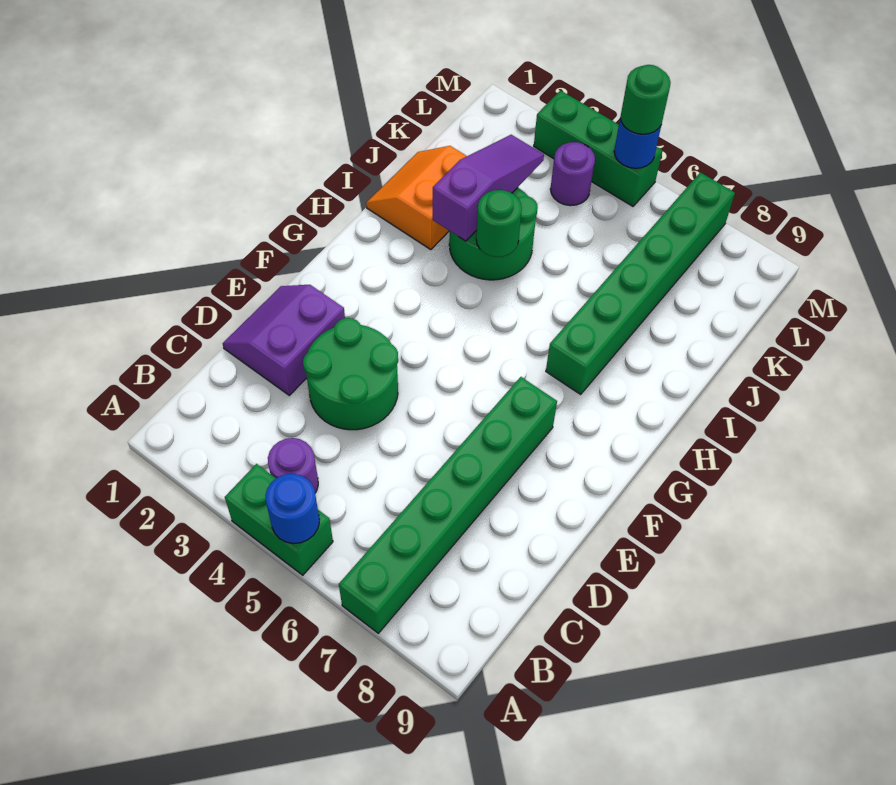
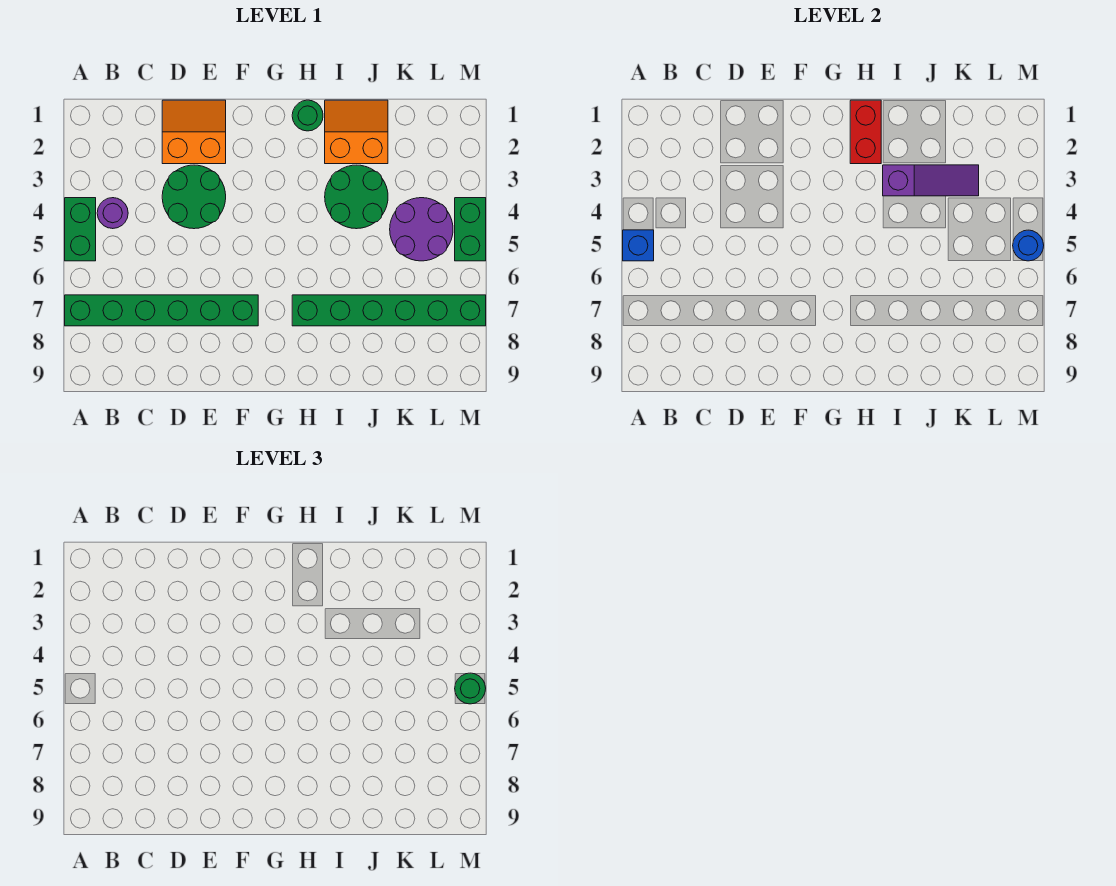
blue round brick A5 level 2 -> blue brick A5 level 2
purple slope D1:E2 level 1 top 2 -> orange slope D1:E2 level 1 top 2
none -> red brick H1:H2 level 2
green round brick I4 level 2 -> green round brick H1 level 1
purple round brick L4 level 1 -> purple round brick K4:L5 level 1
green brick M3:M5 level 1 -> green brick M4:M5 level 1

